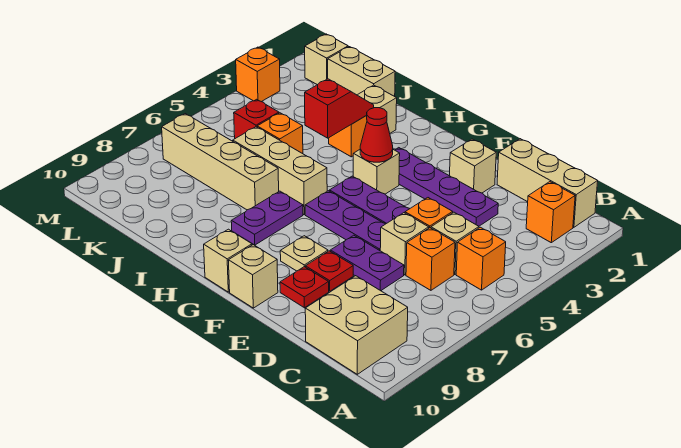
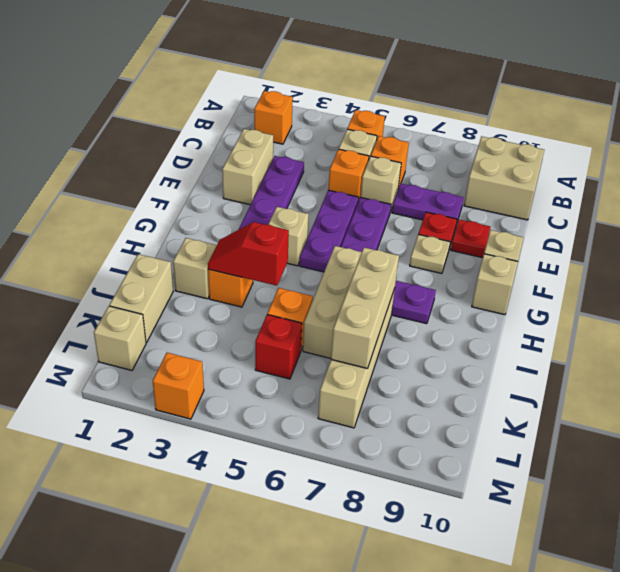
tan brick B1:D1 level 1 -> tan brick I7:K7 level 2
purple plate D7:E7 level 1 -> purple plate D7:D8 level 1
tan brick E2 level 1 -> tan brick D2:E2 level 1
red cone G4 level 2 -> none

